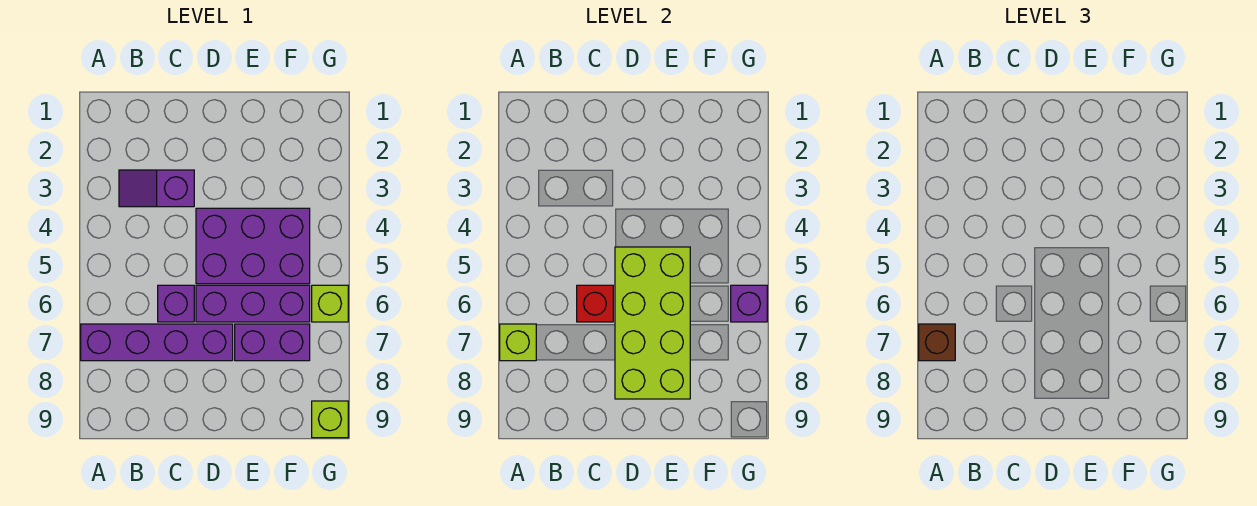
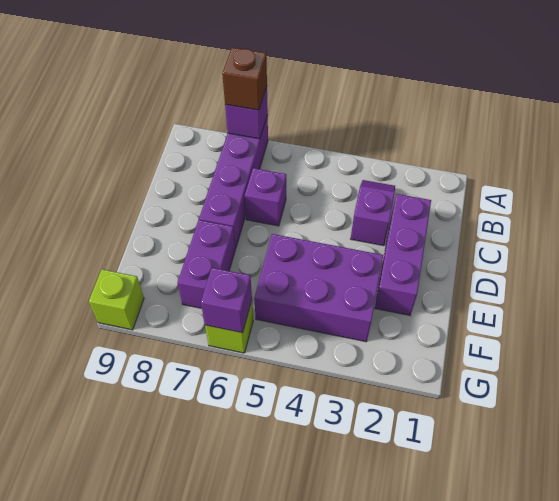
lime brick A7 level 2 -> purple brick A7 level 2
red brick C6 level 2 -> none
purple brick D4:F5 level 1 -> purple brick E3:F5 level 1
lime brick D5:E8 level 2 -> none
purple brick D6:F6 level 1 -> purple brick C2:E2 level 1

